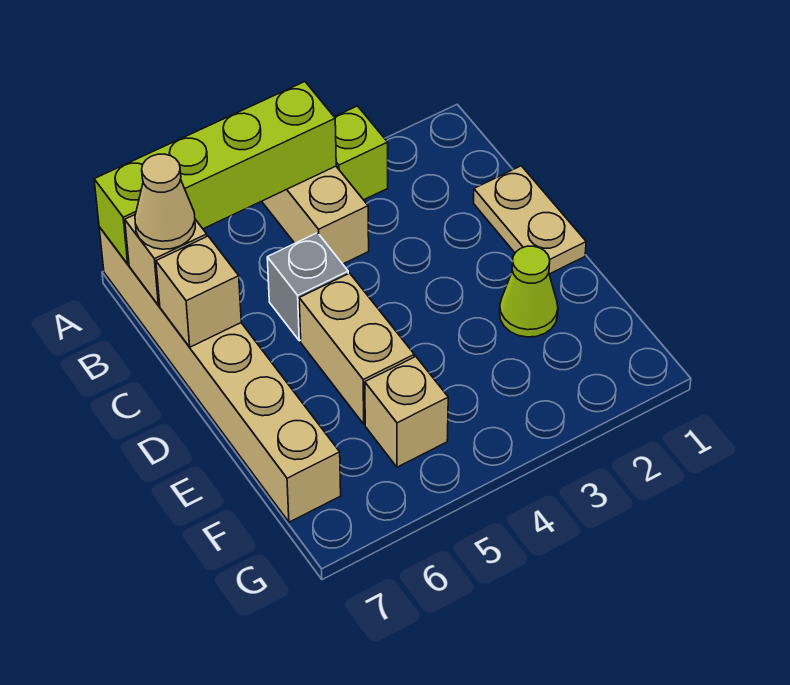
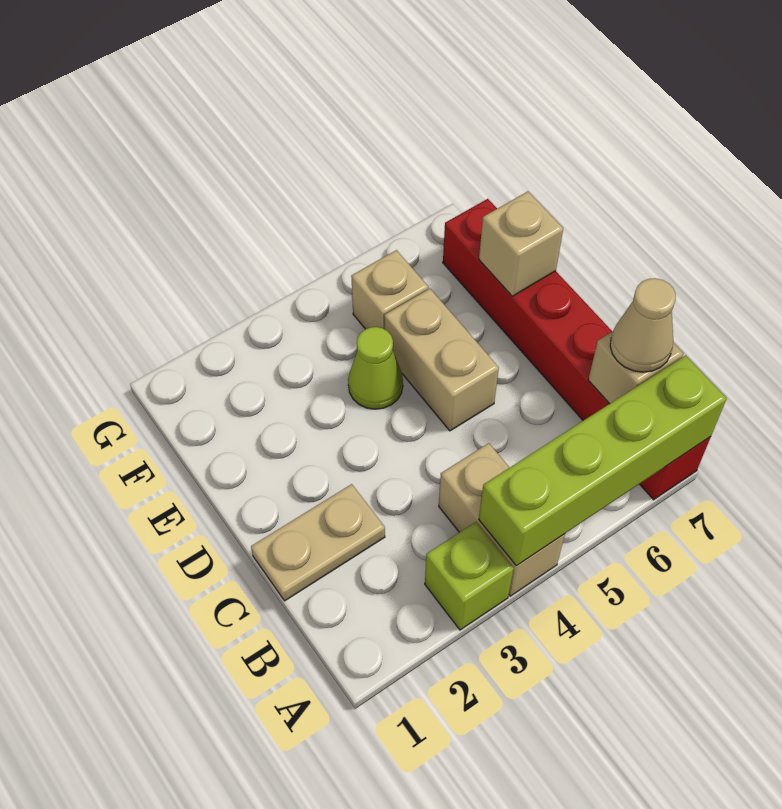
tan brick A7:F7 level 1 -> red brick A7:F7 level 1
tan plate C1:D1 level 1 -> tan plate C1:C2 level 1
grey brick C5 level 1 -> none
tan brick C7 level 2 -> tan brick E7 level 2
lime cone E2 level 1 -> lime cone E4 level 1

